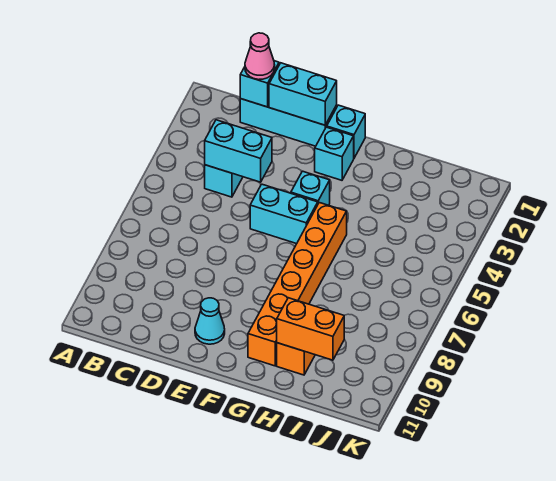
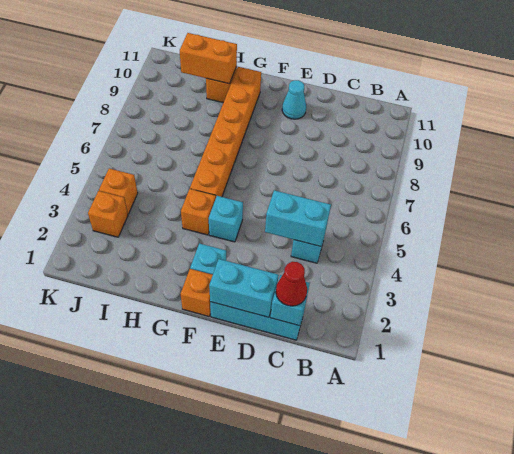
pink cone C1 level 3 -> red cone C1 level 3
cyan brick E5:F5 level 1 -> none
cyan brick F1 level 1 -> orange brick F1 level 1
none -> orange brick G4 level 1
none -> orange brick J3 level 1
none -> orange brick J4 level 1

